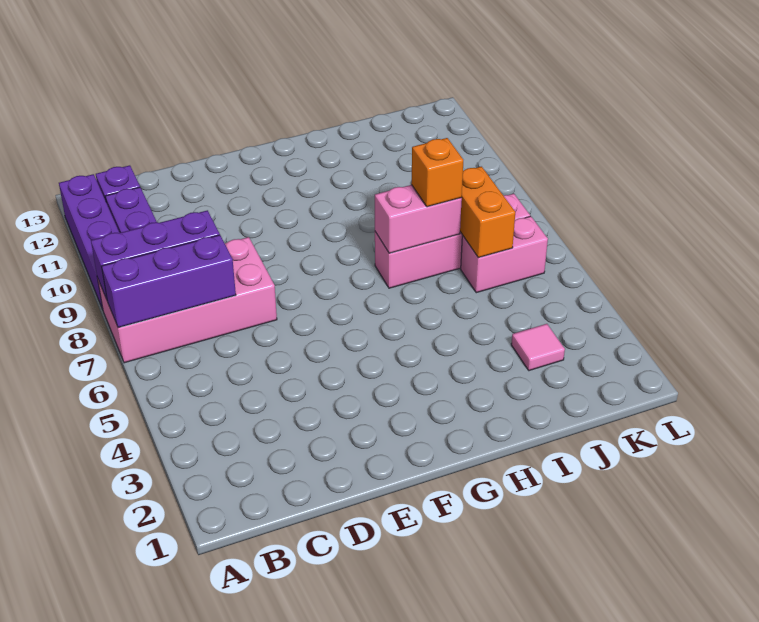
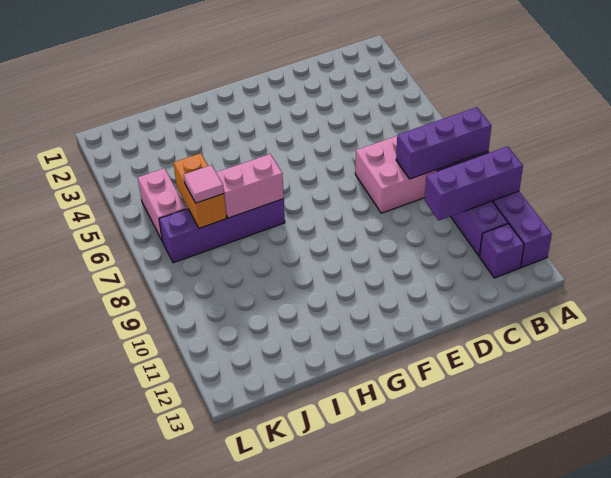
purple brick A7:C7 level 2 -> purple brick A10:C10 level 2
pink brick H7:K7 level 1 -> purple brick H7:K7 level 1
orange brick I7 level 3 -> none
pink tile J3 level 1 -> pink tile J7 level 3
pink brick J6:K6 level 1 -> pink brick K5:K6 level 1

